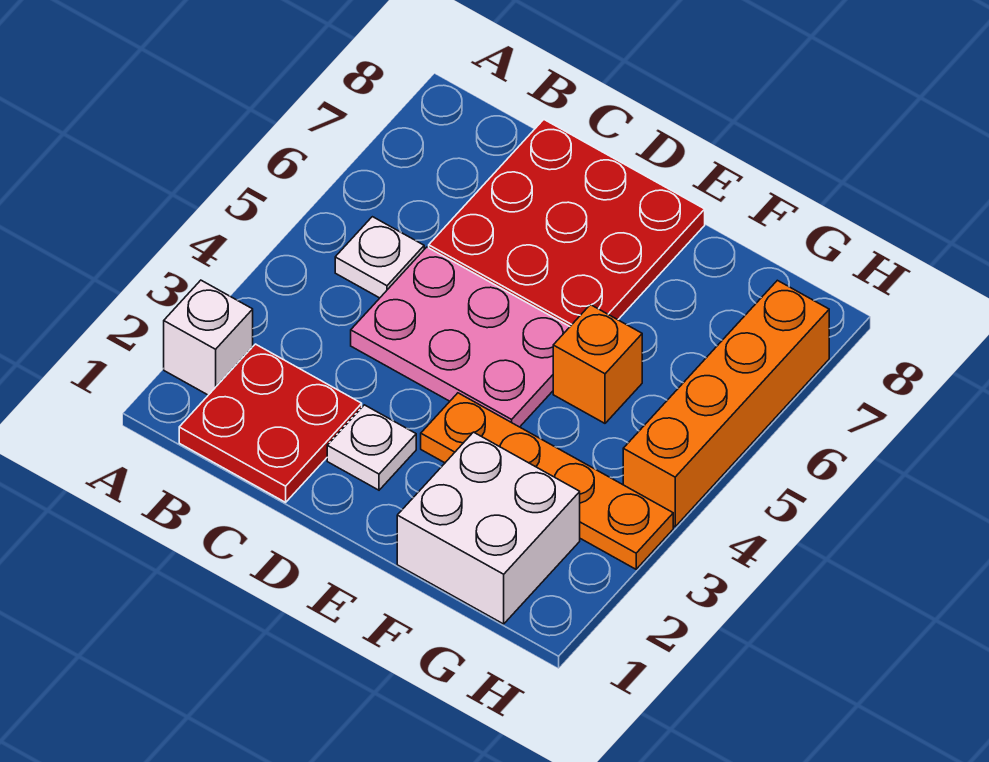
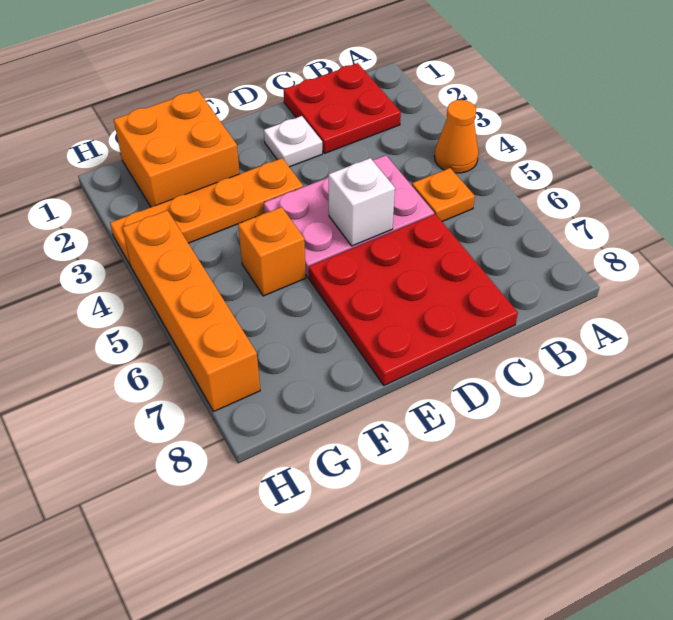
white brick A2 level 1 -> white brick D5 level 2
none -> orange cone A4 level 1
white plate B5 level 1 -> orange plate B5 level 1
white brick F1:G2 level 1 -> orange brick F1:G2 level 1

